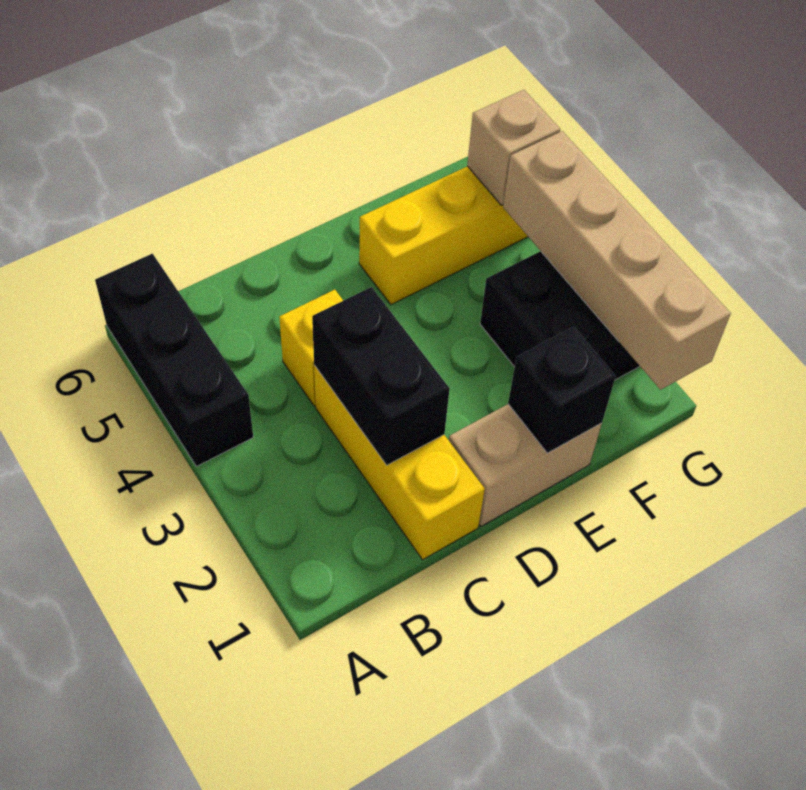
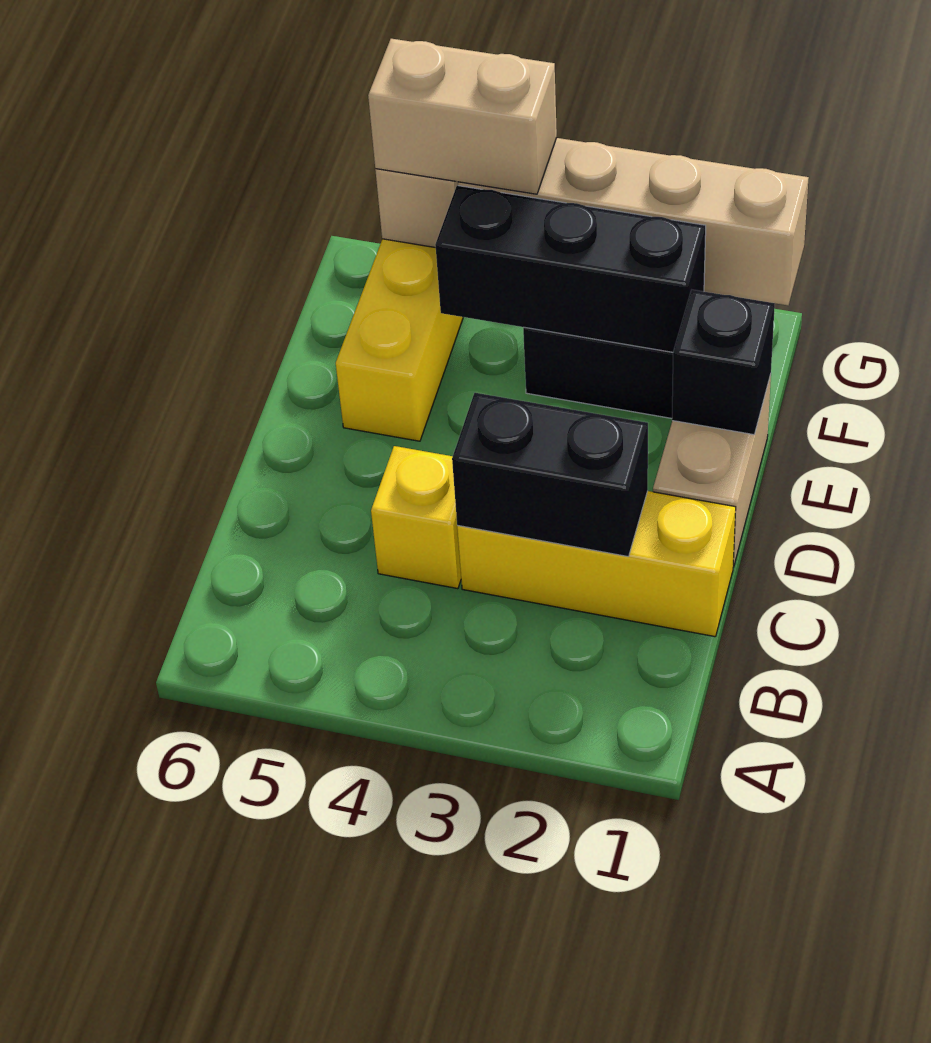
black brick A4:A6 level 1 -> black brick F2:F4 level 2
none -> tan brick G4:G5 level 3

